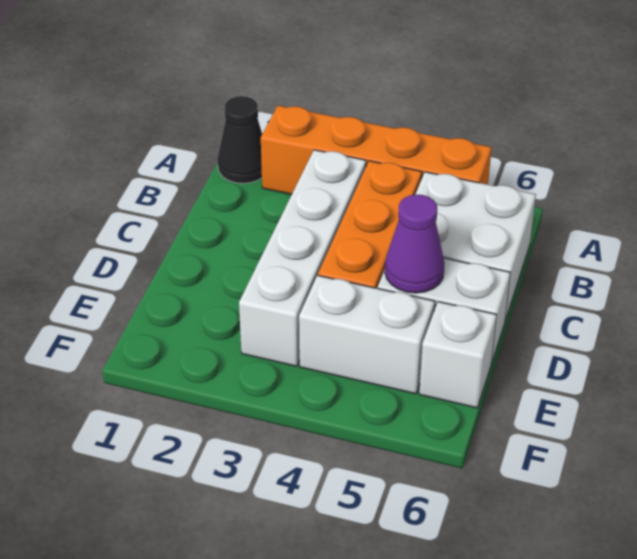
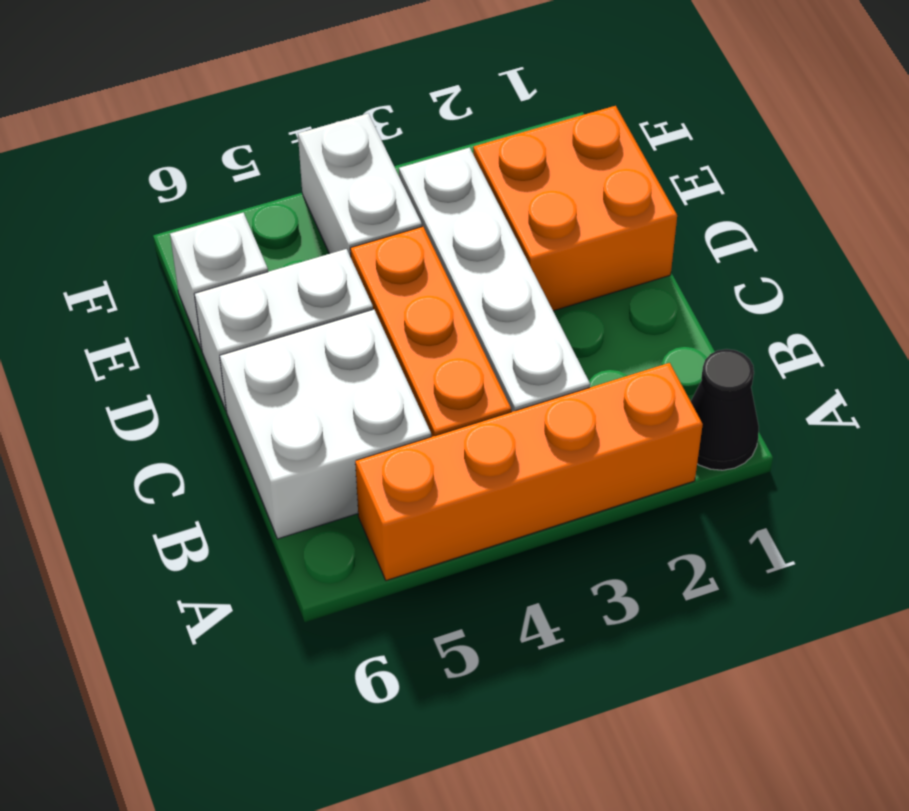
none -> orange brick D1:E2 level 1
purple cone D5 level 2 -> none
white brick E4:E5 level 1 -> white brick E4:F4 level 1

